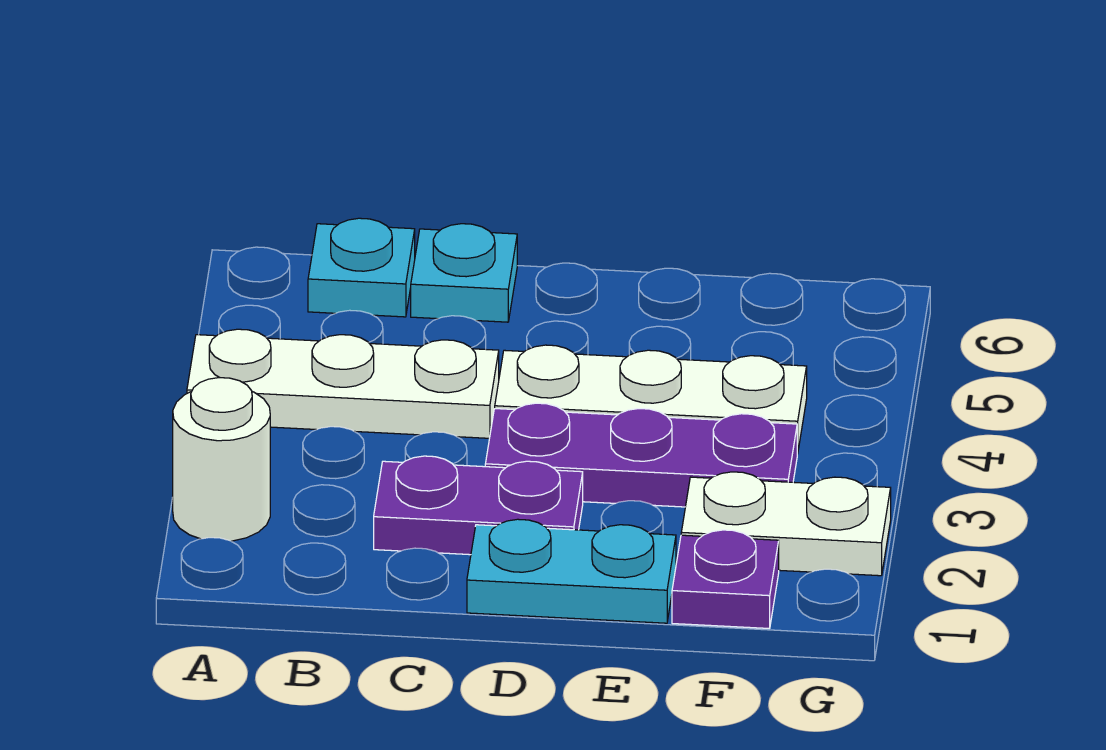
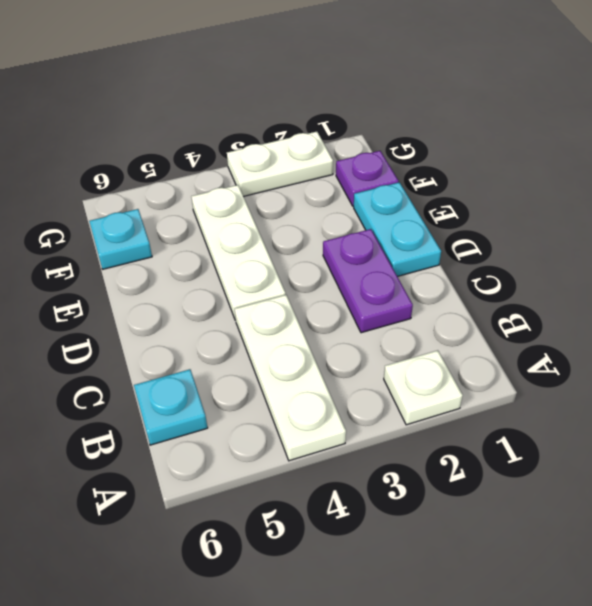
white round brick A2 level 1 -> white plate A2 level 1
cyan plate C6 level 1 -> cyan plate F6 level 1
purple plate D3:F3 level 1 -> none
white plate F2:G2 level 1 -> white plate G2:G3 level 1

